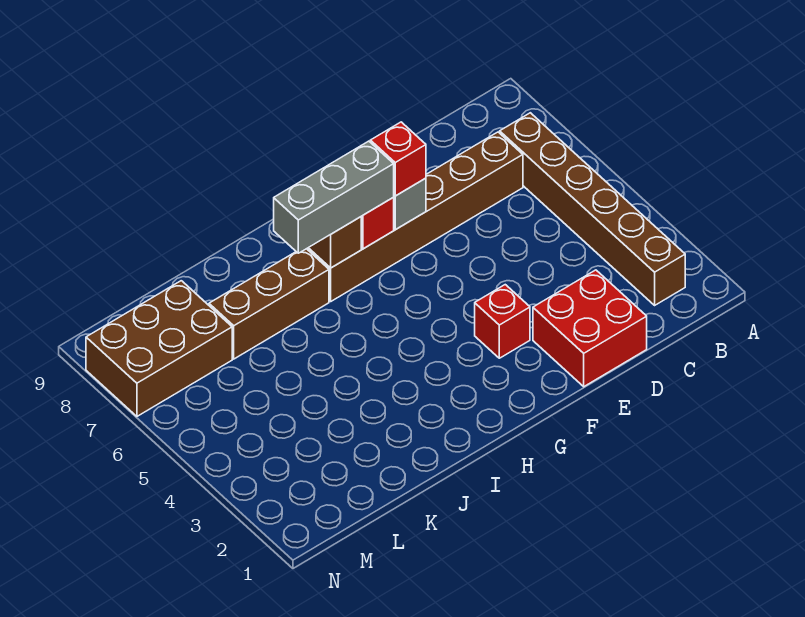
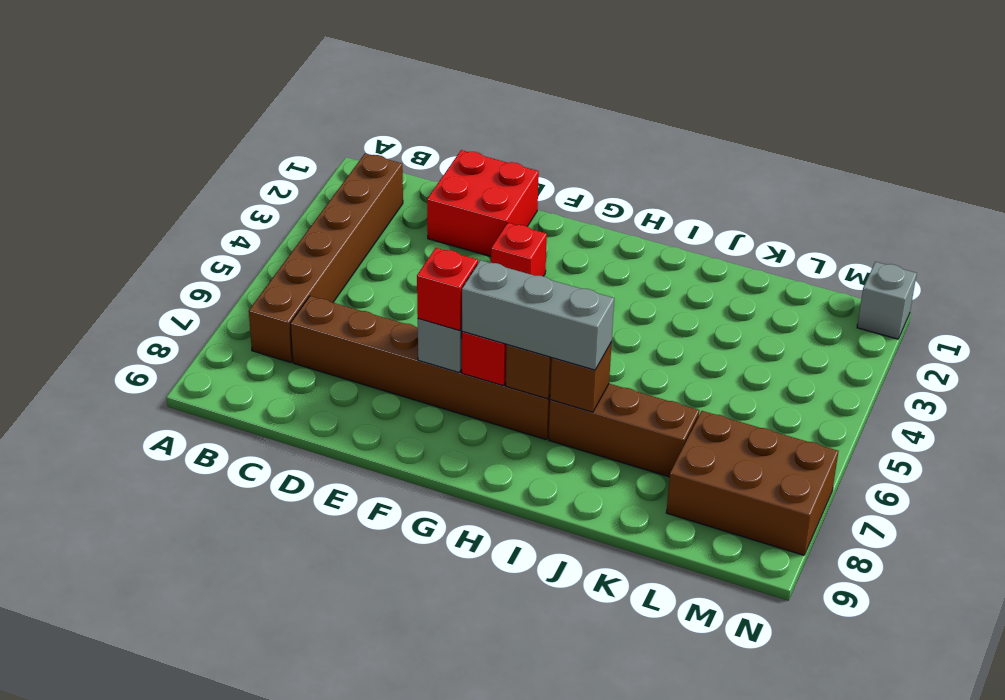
none -> brown brick I7 level 2
none -> grey brick N1 level 1

